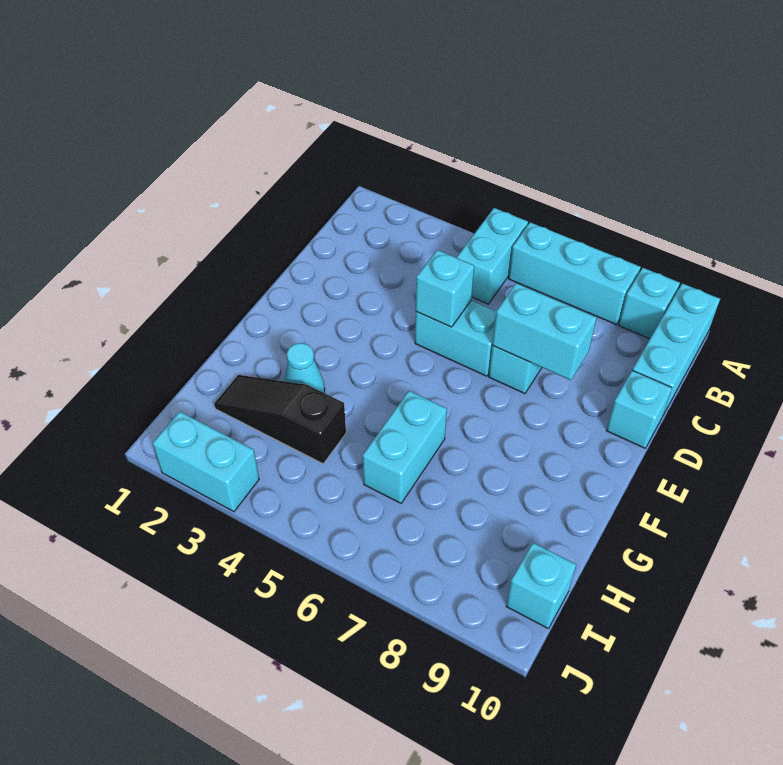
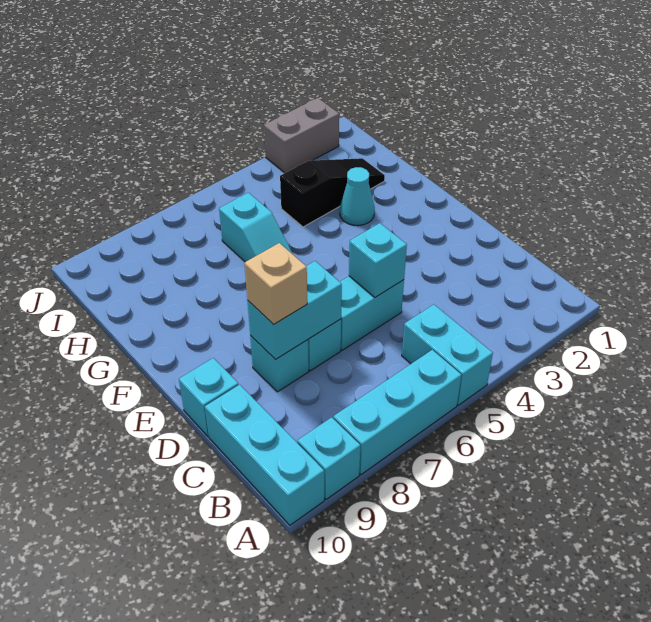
none -> tan brick D8 level 3
cyan brick G6:H6 level 1 -> cyan slope G6:H6 level 1 top H
cyan brick I10 level 1 -> cyan brick D8 level 1
cyan brick J2:J3 level 1 -> grey brick J2:J3 level 1

